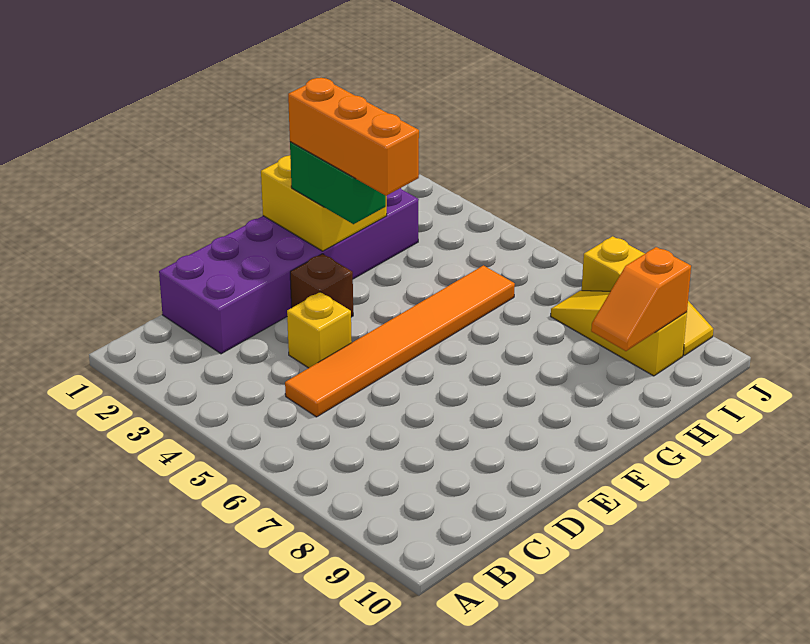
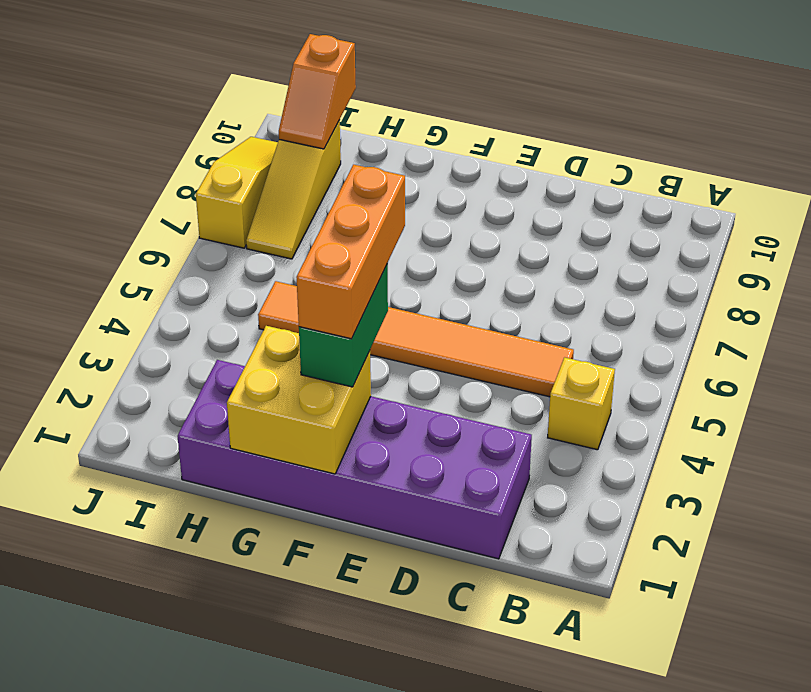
yellow brick D4 level 1 -> yellow brick B4 level 1
brown brick E3 level 1 -> none
orange slope H9:I9 level 2 top I -> orange slope I9:I10 level 2 top 10

